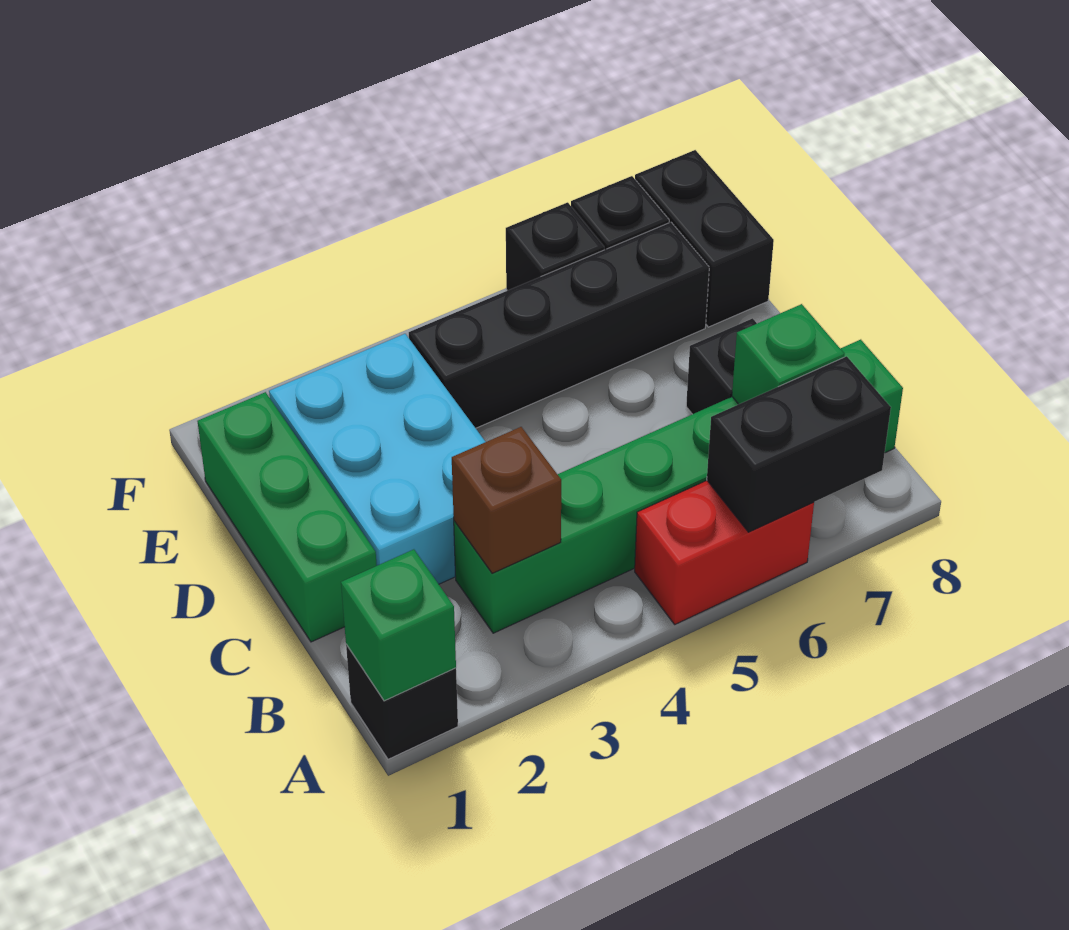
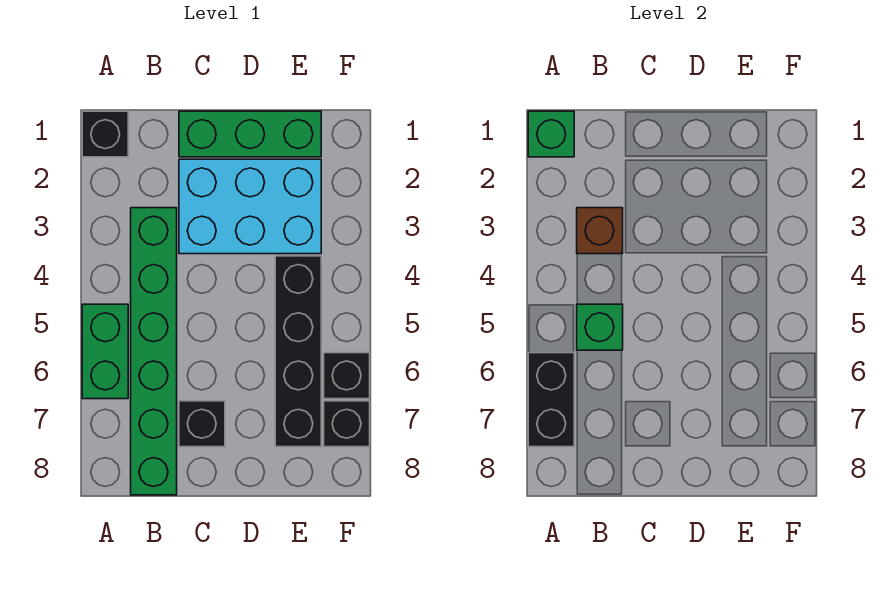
red brick A5:A6 level 1 -> green brick A5:A6 level 1
green brick B7 level 2 -> green brick B5 level 2
black brick E8:F8 level 1 -> none

